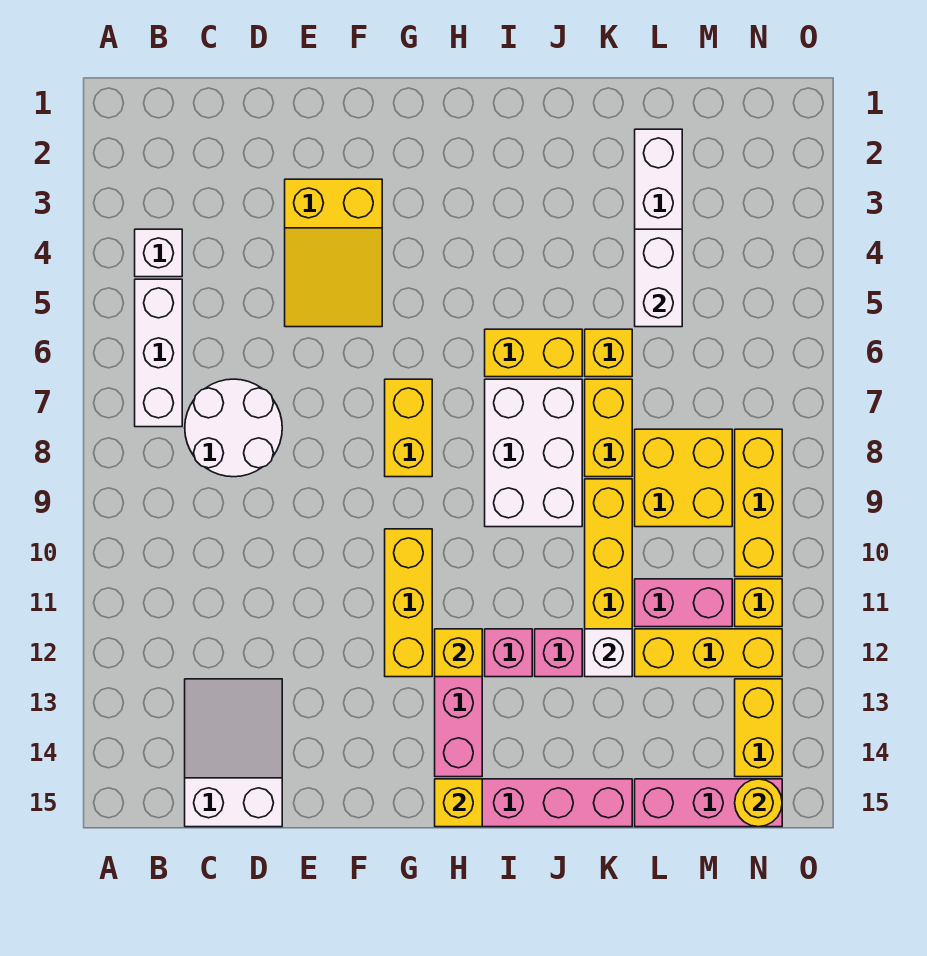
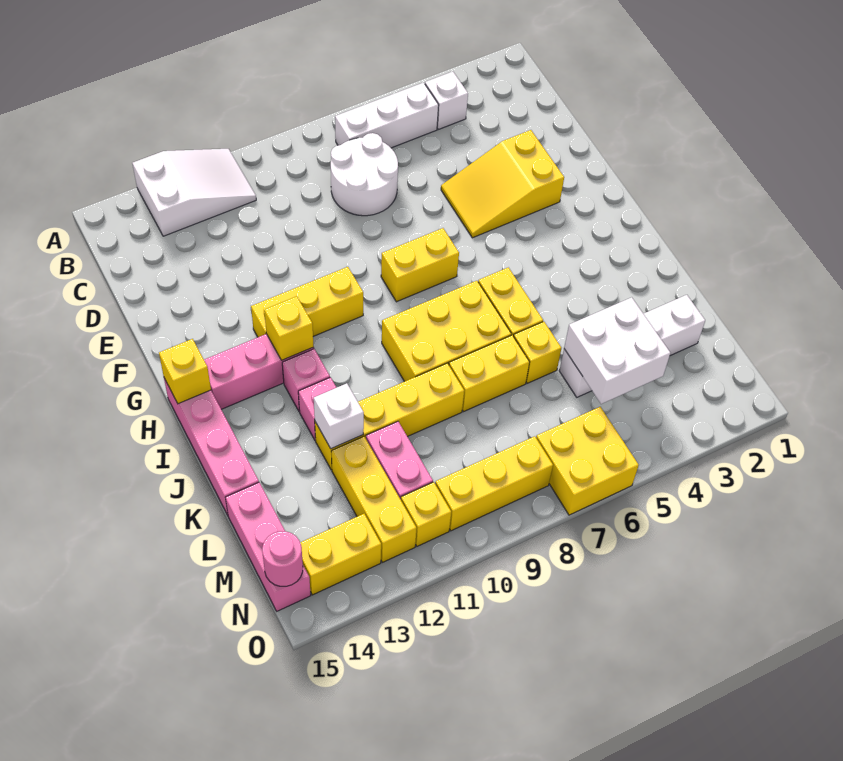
white slope C13:D15 level 1 top 15 -> white slope A11:B13 level 1 top 13
white brick I7:J9 level 1 -> yellow brick I7:J9 level 1
white brick L4:L5 level 2 -> white brick L4:M5 level 2
yellow brick L8:M9 level 1 -> yellow brick N6:O7 level 1
yellow round brick N15 level 2 -> pink round brick N15 level 2

